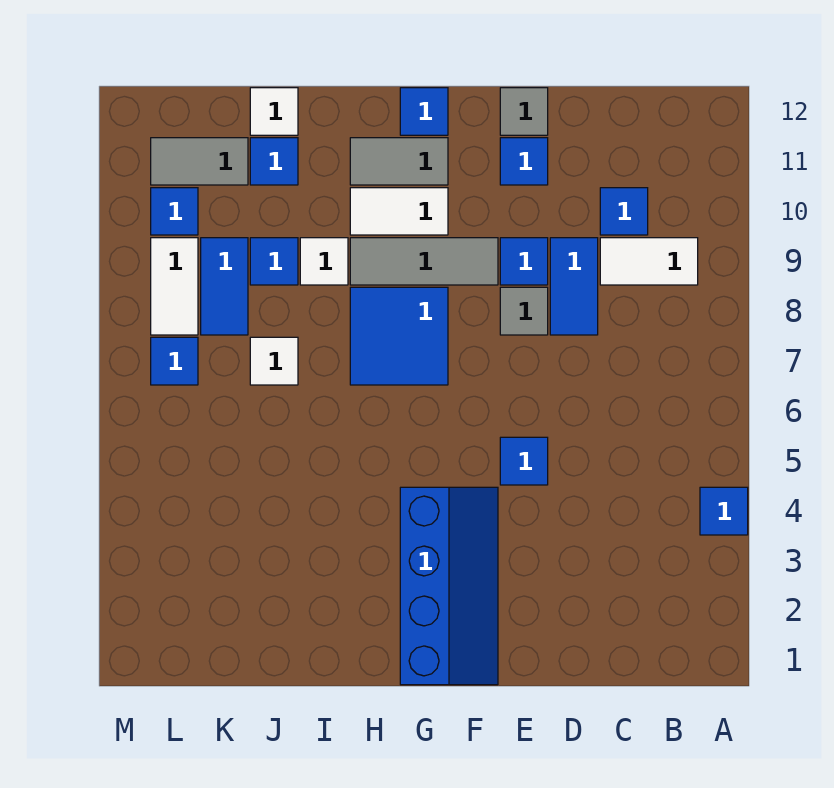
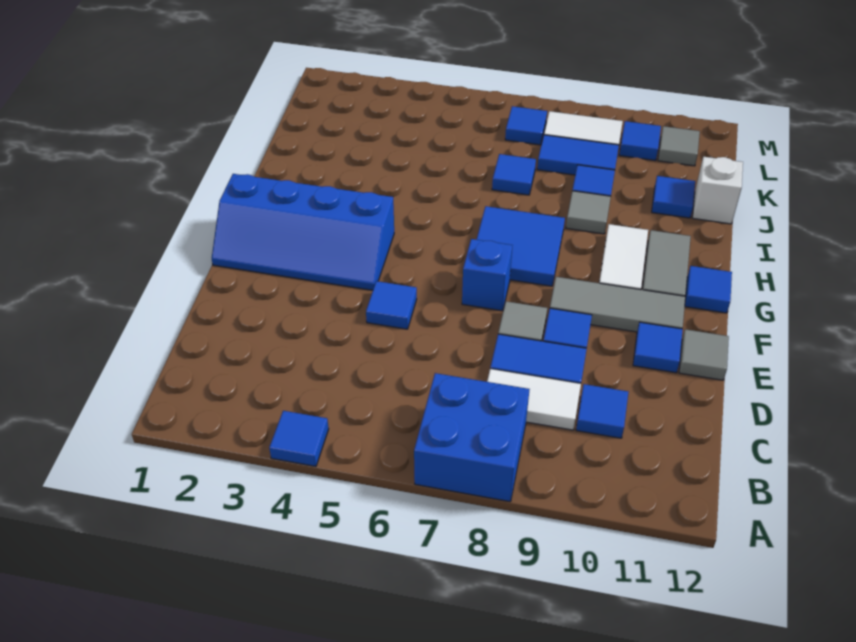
none -> blue brick A7:B8 level 1
white tile B9:C9 level 1 -> white tile C8:C9 level 1
none -> blue brick F7 level 1
grey tile F9:H9 level 1 -> grey tile F9:F11 level 1
white tile I9 level 1 -> grey tile I9 level 1
white tile J7 level 1 -> blue tile J7 level 1
white tile J12 level 1 -> white brick J12 level 1
grey tile K11:L11 level 1 -> grey tile L11 level 1

